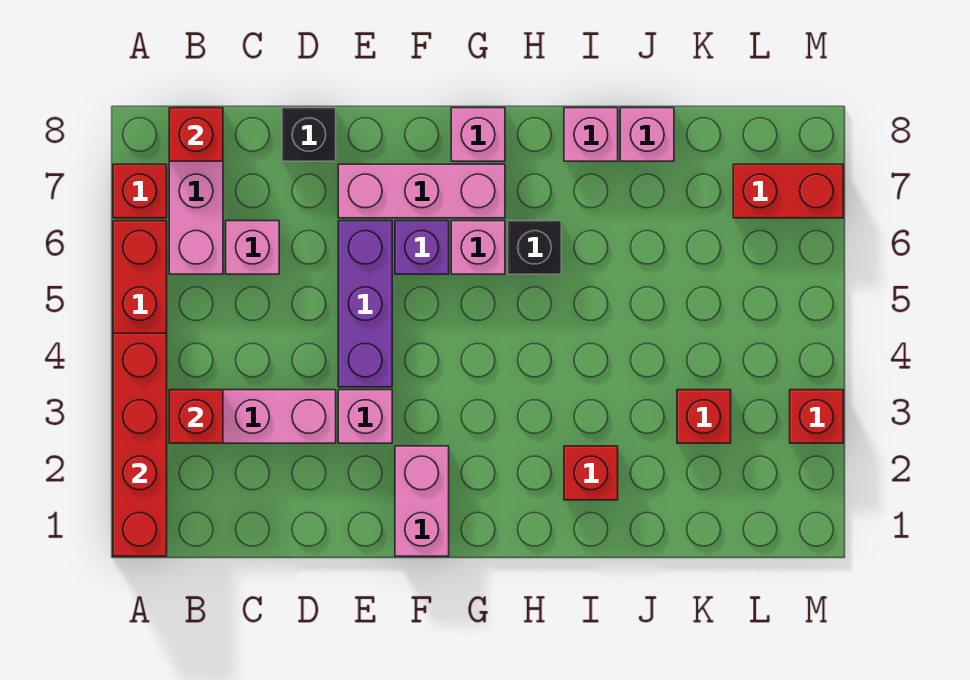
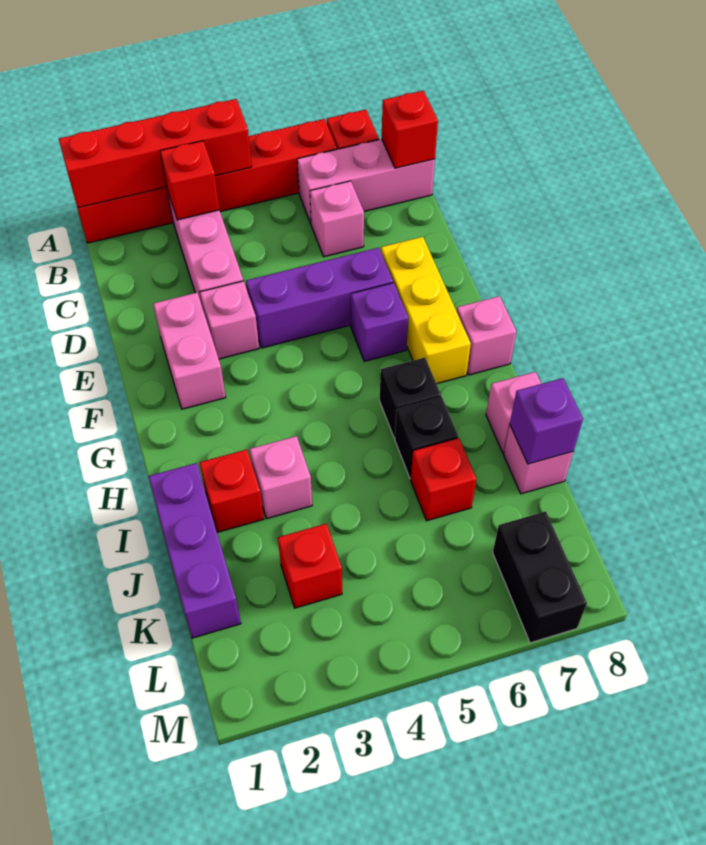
black brick D8 level 1 -> black brick I6 level 1
pink brick E7:G7 level 1 -> yellow brick E7:G7 level 1
pink brick F1:F2 level 1 -> pink brick E2:F2 level 1
pink brick G6 level 1 -> pink brick I3 level 1
none -> purple brick I1:K1 level 1
none -> purple brick J8 level 2
red brick L7:M7 level 1 -> black brick L7:M7 level 1
red brick M3 level 1 -> red brick J6 level 1

